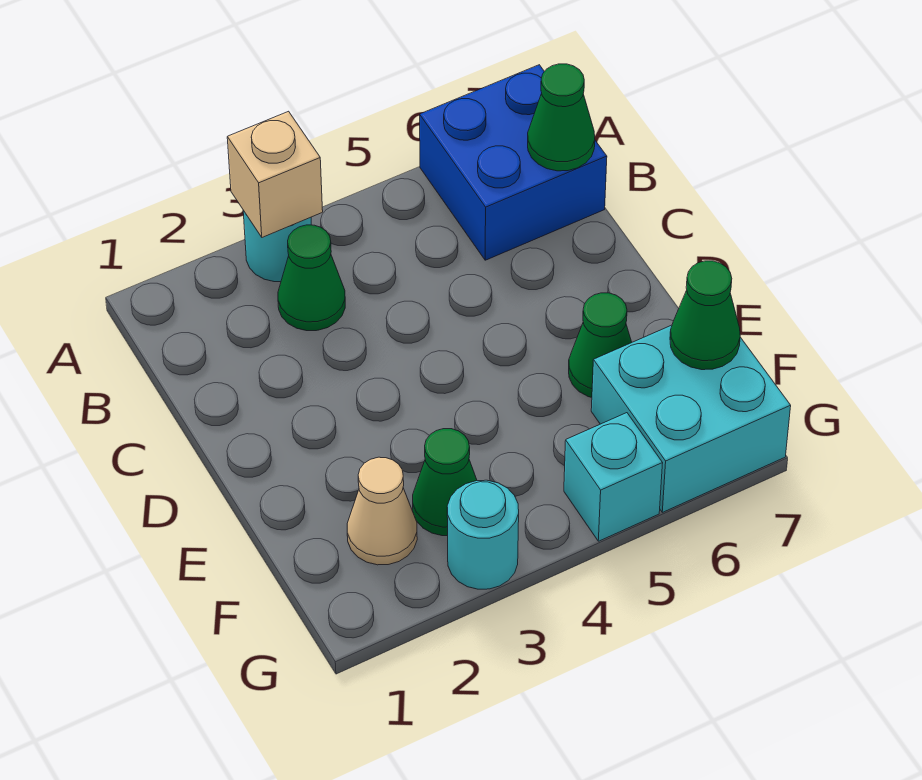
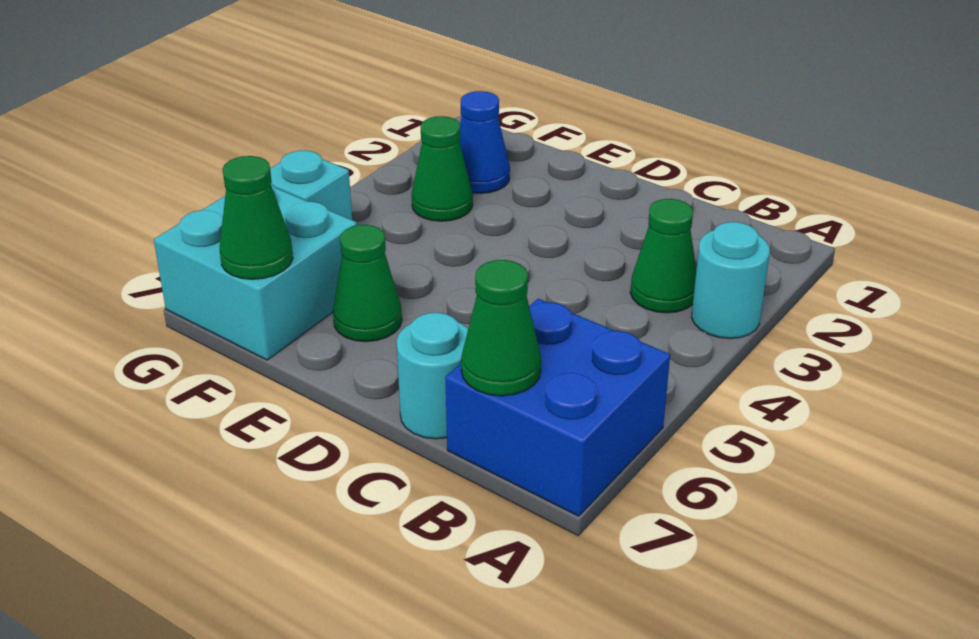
tan brick A3 level 2 -> none
tan cone F2 level 1 -> blue cone F2 level 1
cyan round brick G3 level 1 -> cyan round brick C7 level 1

